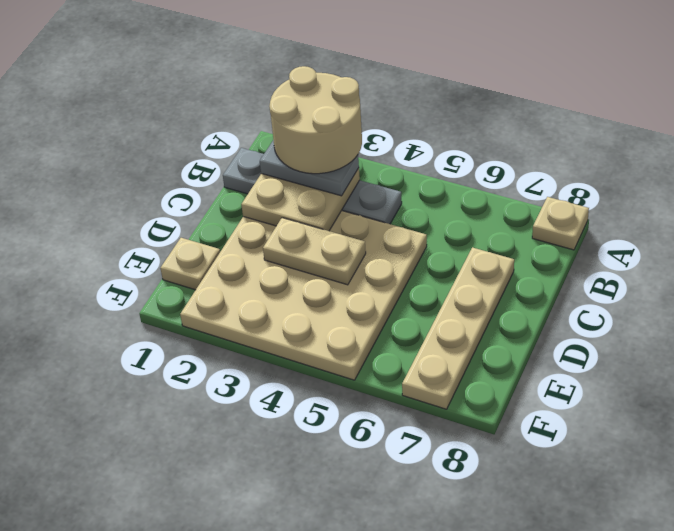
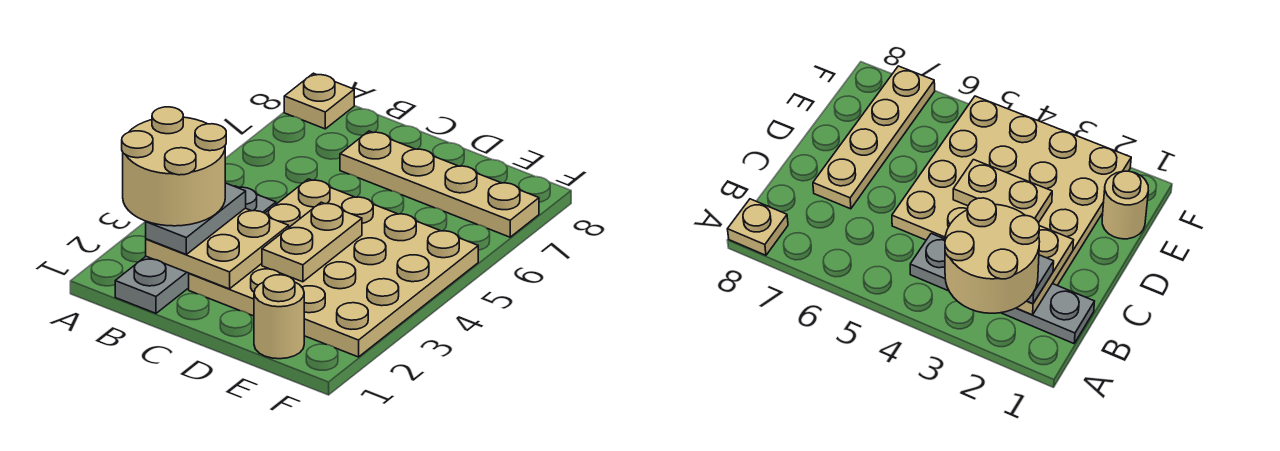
tan plate E1 level 1 -> tan round brick E1 level 1

